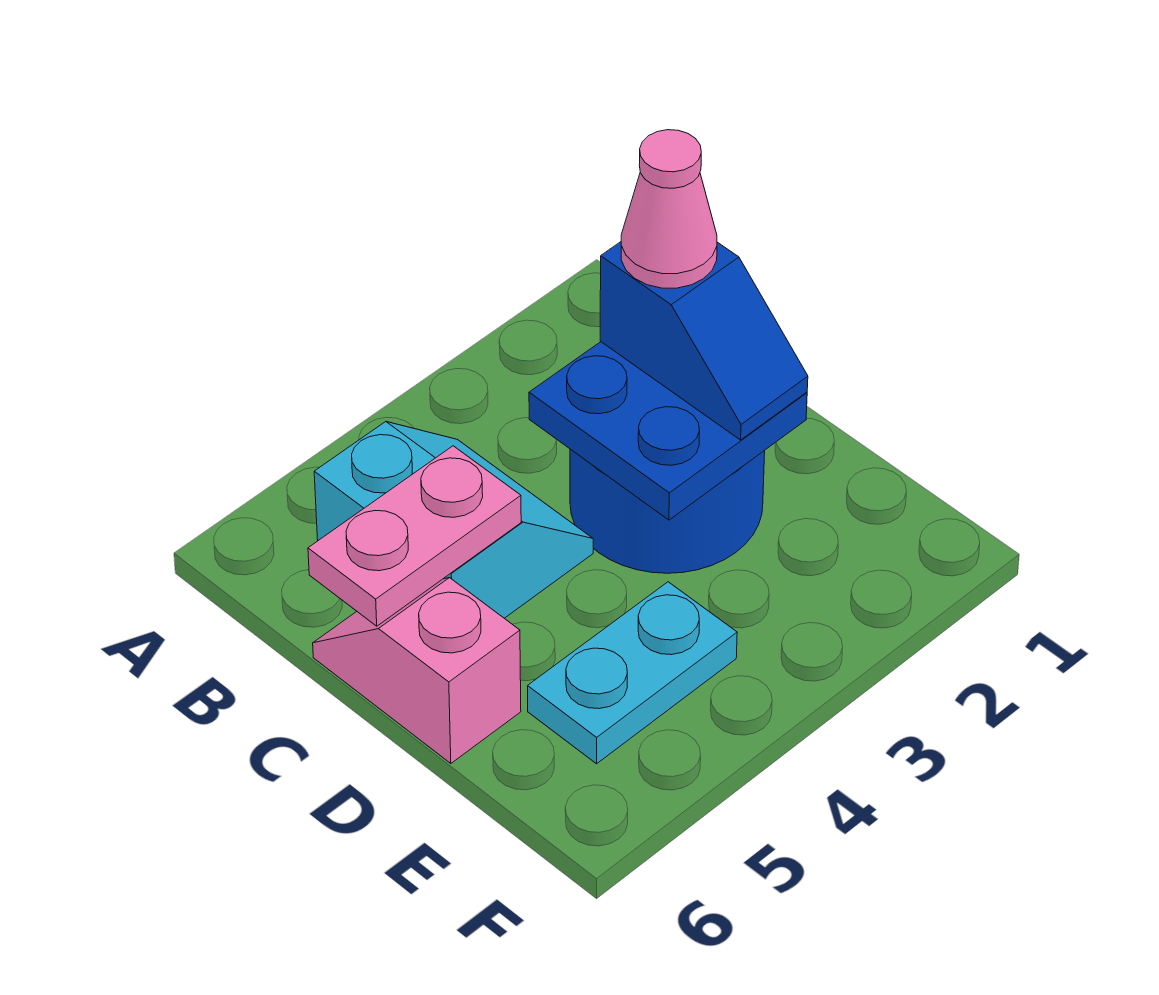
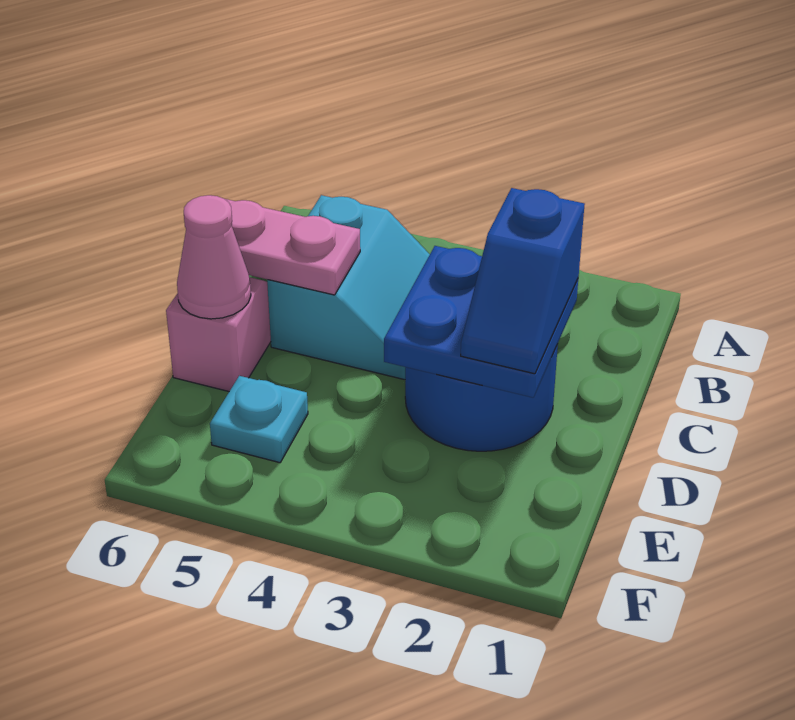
pink cone C2 level 4 -> pink cone D6 level 2
cyan plate E4:E5 level 1 -> cyan plate E5 level 1

